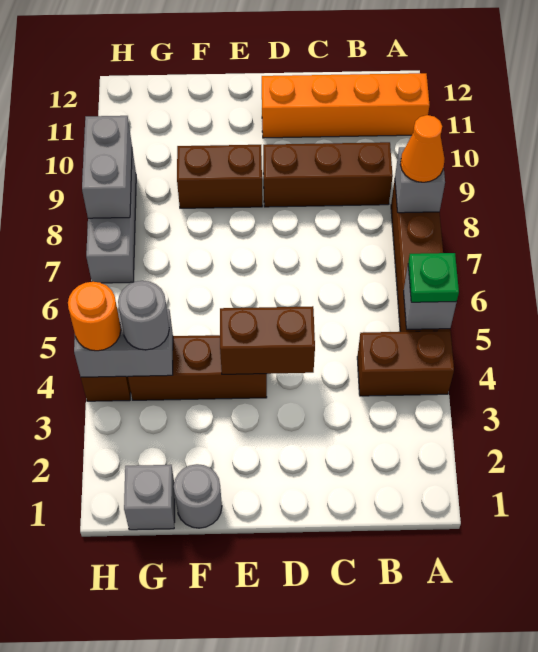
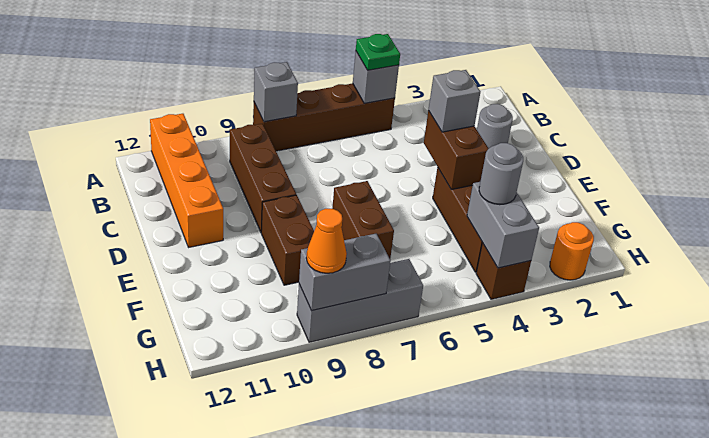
brown brick A4:B4 level 1 -> brown brick E7:F7 level 1
orange cone A8 level 3 -> orange cone H9 level 3
grey round brick F1 level 1 -> grey round brick C2 level 1
grey brick G1 level 1 -> grey brick D4 level 3
orange round brick H4 level 3 -> orange round brick H2 level 1

